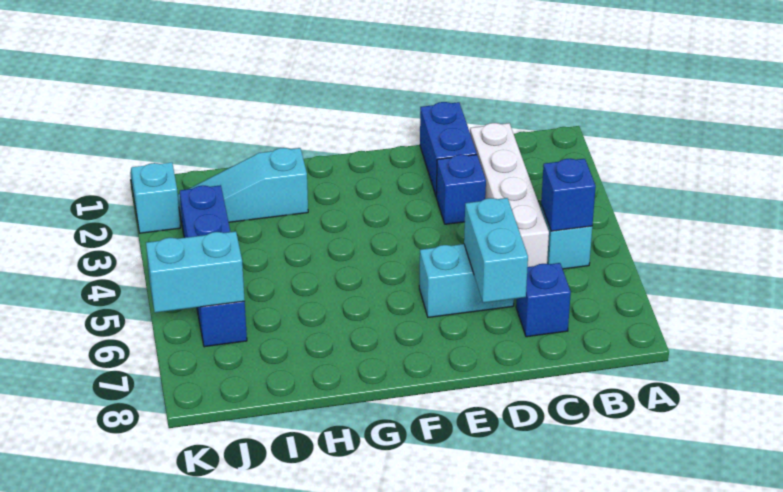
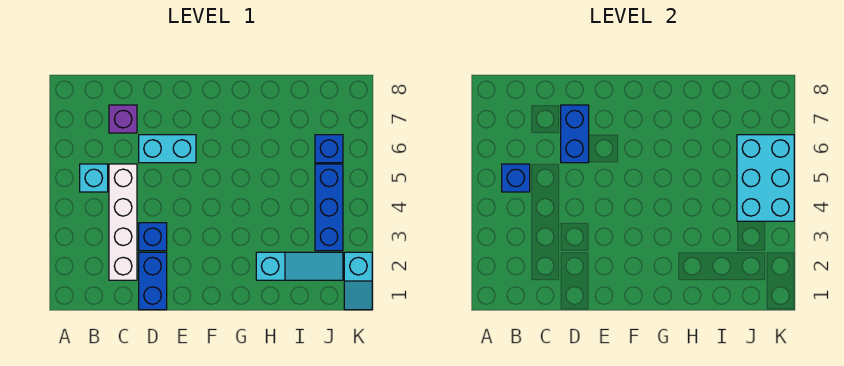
blue brick C7 level 1 -> purple brick C7 level 1
cyan brick D6:D7 level 2 -> blue brick D6:D7 level 2
cyan brick J6:K6 level 2 -> cyan brick J4:K6 level 2

